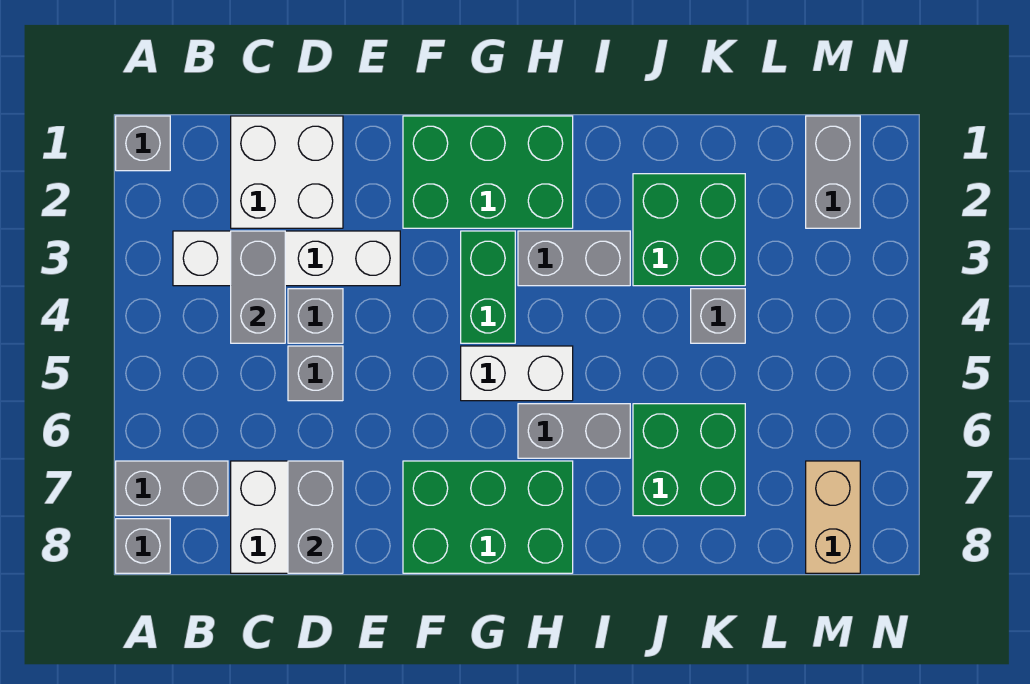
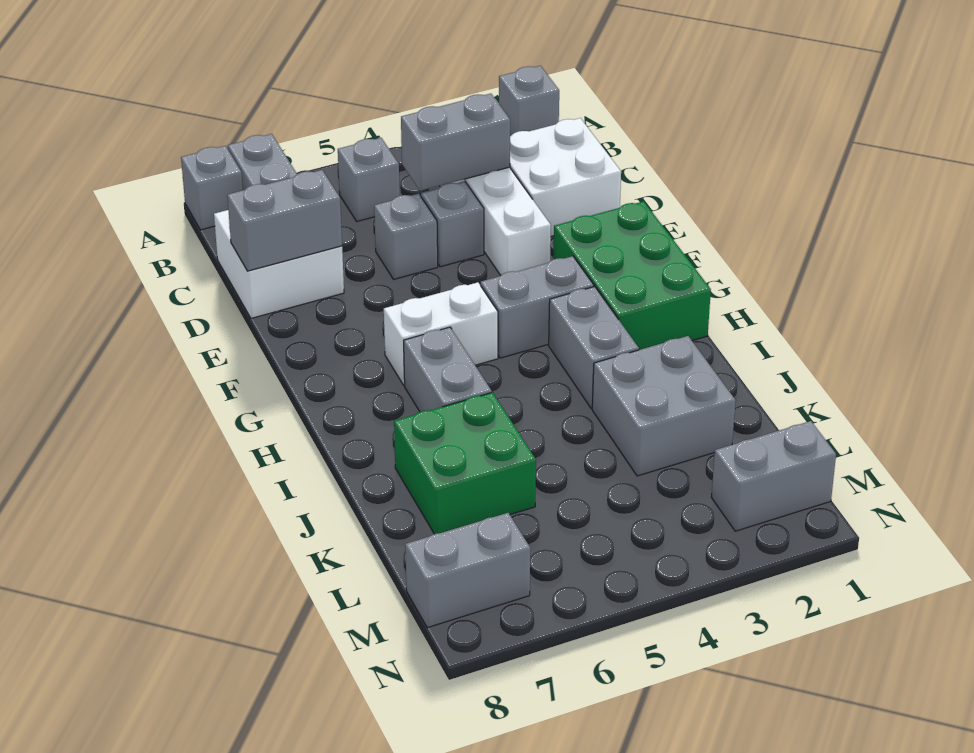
green brick F7:H8 level 1 -> none
green brick G3:G4 level 1 -> grey brick G3:G4 level 1
white brick G5:H5 level 1 -> white brick G5:G6 level 1
green brick J2:K3 level 1 -> grey brick J2:K3 level 1
grey brick K4 level 1 -> grey brick B5 level 1
tan brick M7:M8 level 1 -> grey brick M7:M8 level 1

